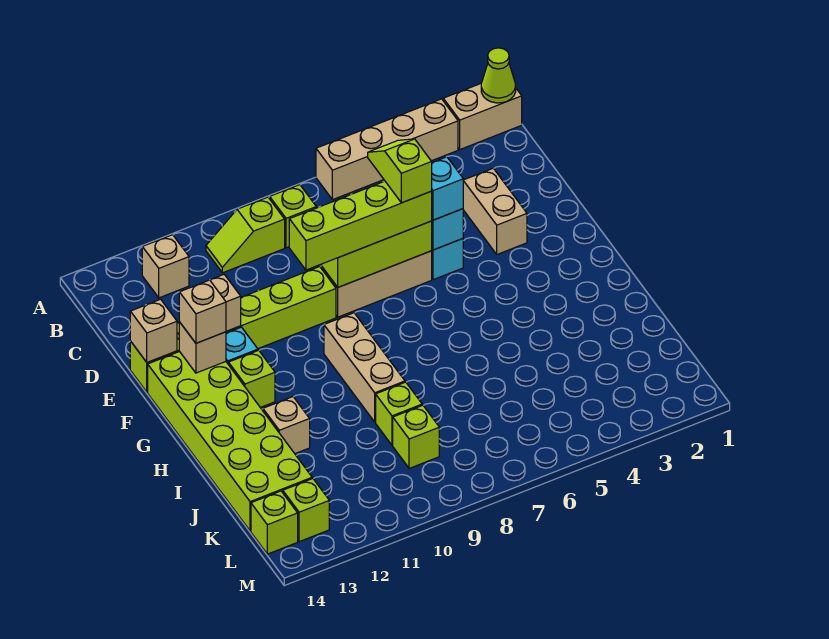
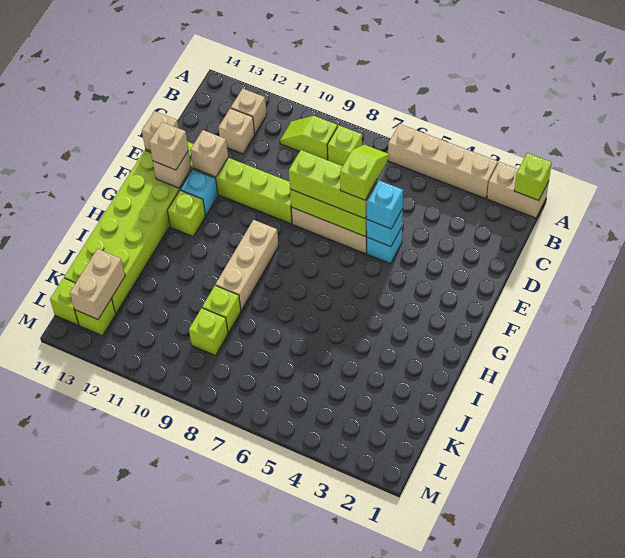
lime cone A1 level 2 -> lime brick A1 level 2
tan brick D3:E3 level 1 -> tan brick K13:L13 level 2
lime brick E6:E9 level 3 -> lime brick E6:E8 level 3
tan brick I12 level 1 -> tan brick C12 level 1

